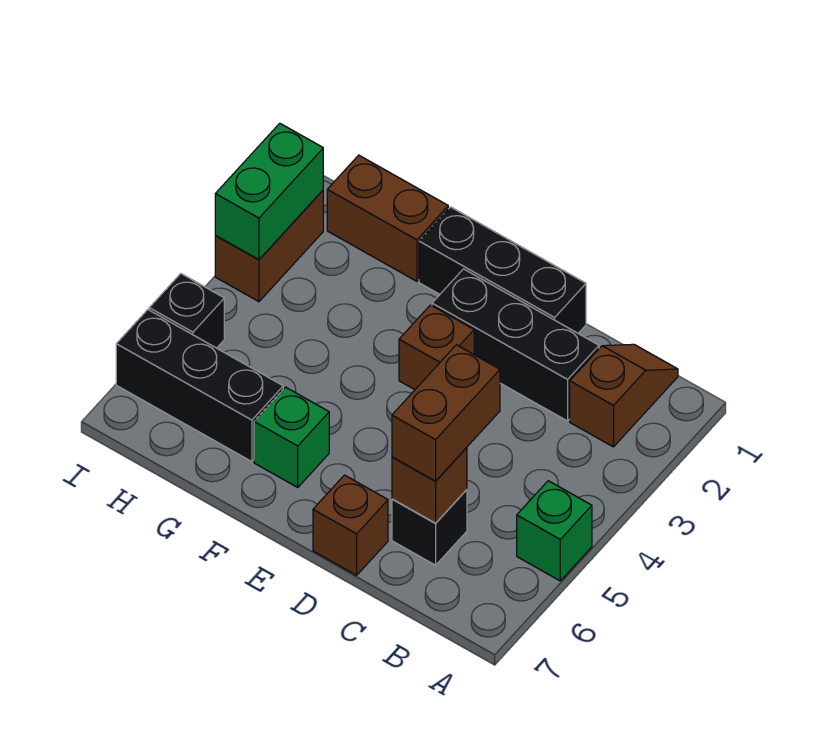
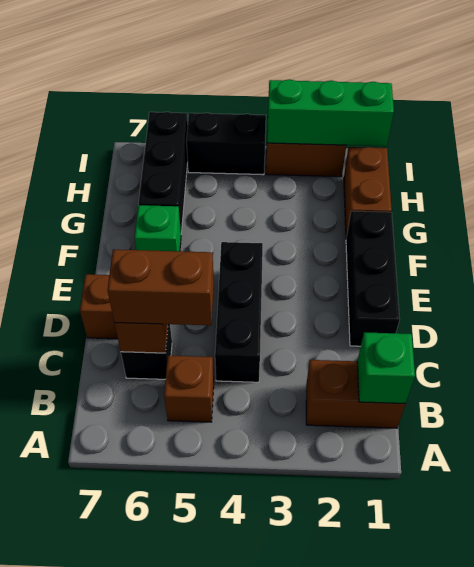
green brick A5 level 1 -> green brick B1 level 2
brown slope B1:B2 level 1 top 2 -> brown brick B1:B2 level 1
black brick C2:E2 level 1 -> black brick C4:E4 level 1
brown brick E3 level 1 -> brown brick B5 level 1
green brick I2:I3 level 2 -> green brick I1:I3 level 2
black brick I5 level 1 -> black brick I4:I5 level 1

